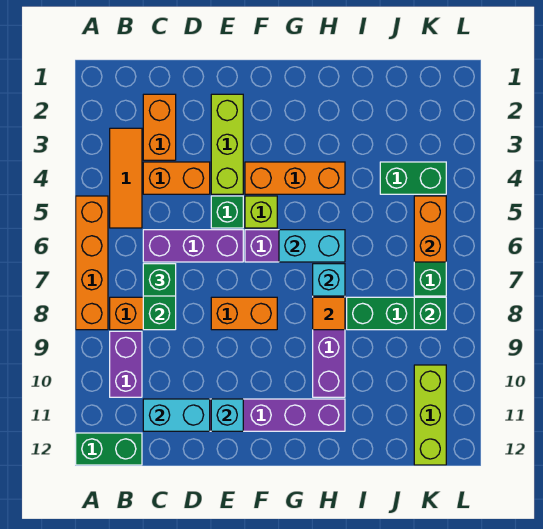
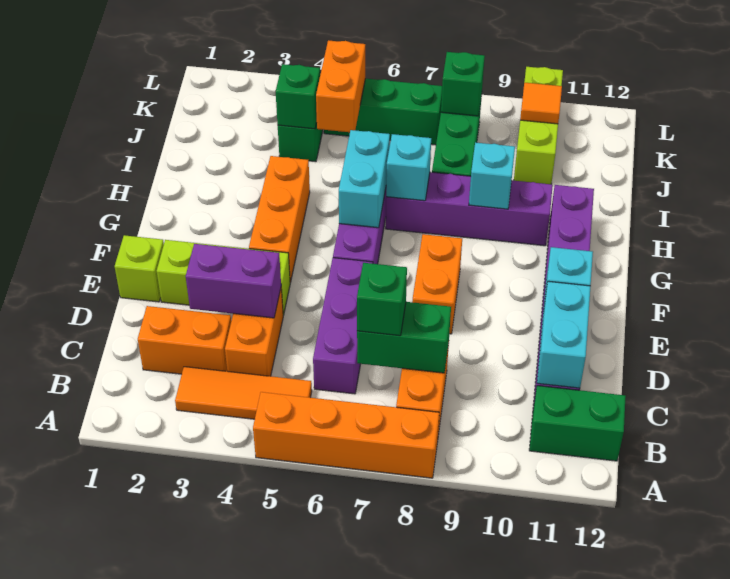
green brick A12:B12 level 1 -> green brick B11:B12 level 1
purple brick B9:B10 level 1 -> purple brick D3:D4 level 2
green brick E5 level 1 -> green brick J4 level 2
lime brick F5 level 1 -> lime brick E1 level 1
orange tile H8 level 2 -> orange tile K10 level 2
none -> cyan brick H9 level 2
orange brick K5:K6 level 2 -> orange brick J5:K5 level 2
lime brick K10:K12 level 1 -> lime brick J10:L10 level 1

